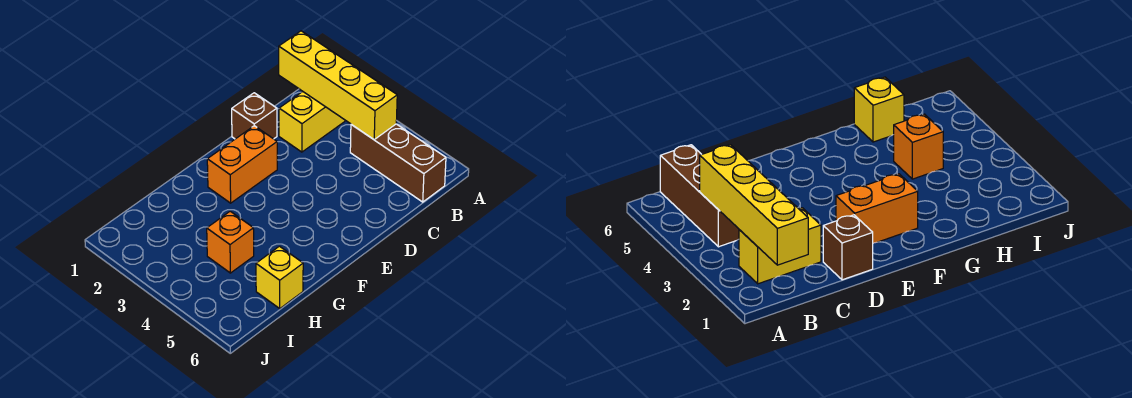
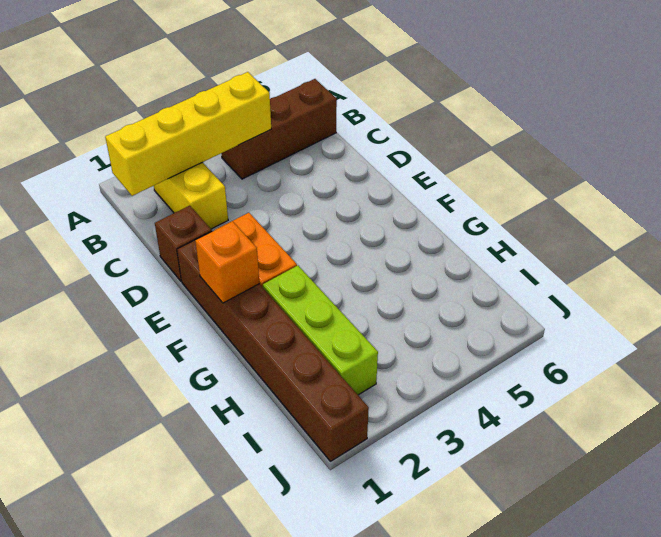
none -> brown brick E1:J1 level 1
none -> lime brick G2:I2 level 1
orange brick H4 level 1 -> orange brick F1 level 2
yellow brick H6 level 1 -> none

